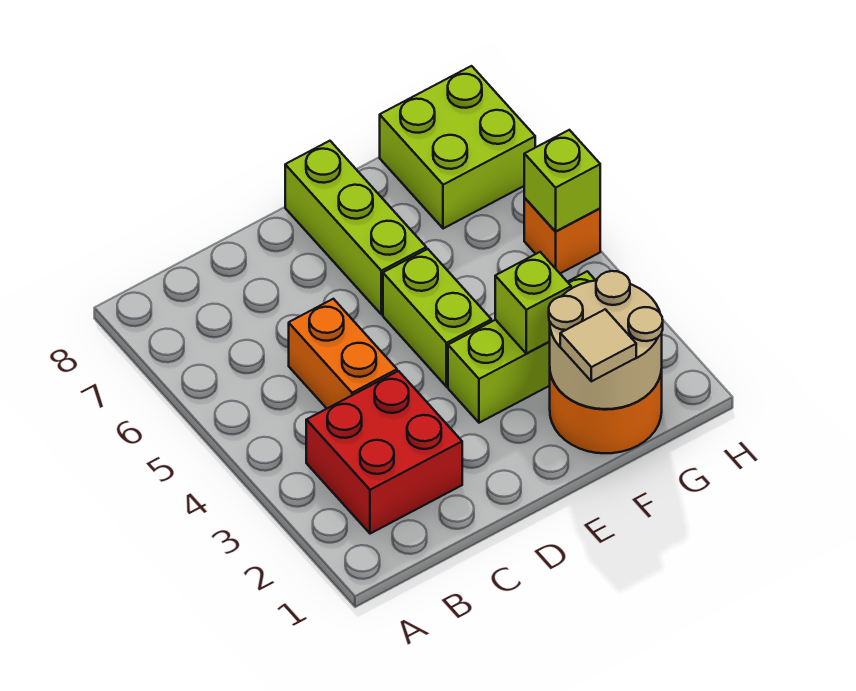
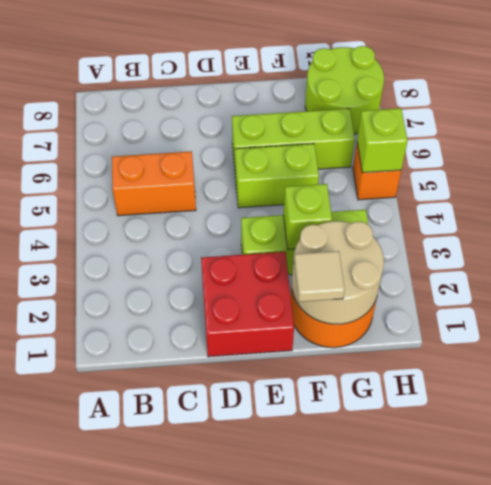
red brick B2:C3 level 1 -> red brick D1:E2 level 1
orange brick C4:C5 level 1 -> orange brick B5:C5 level 1
lime brick E4:E5 level 1 -> lime brick E5:F5 level 1
lime brick E6:E8 level 1 -> lime brick E6:G6 level 1
lime brick G7:H8 level 1 -> lime round brick G7:H8 level 1

